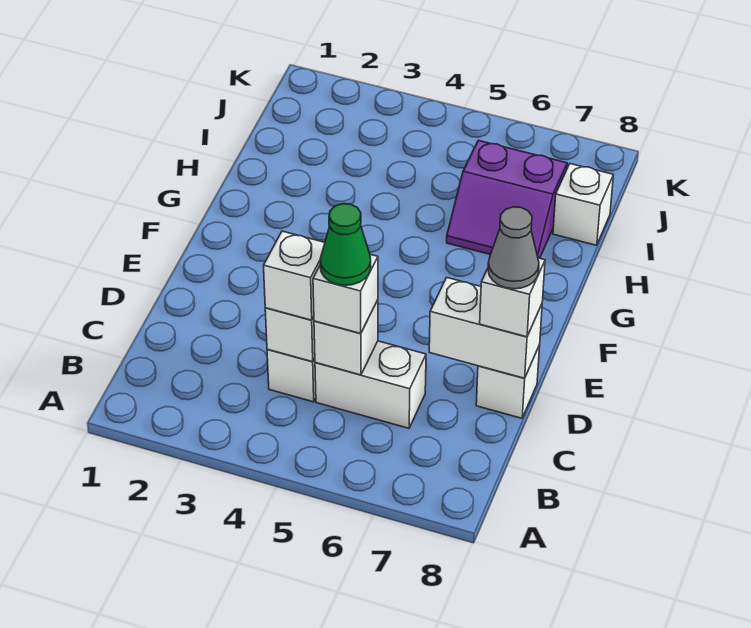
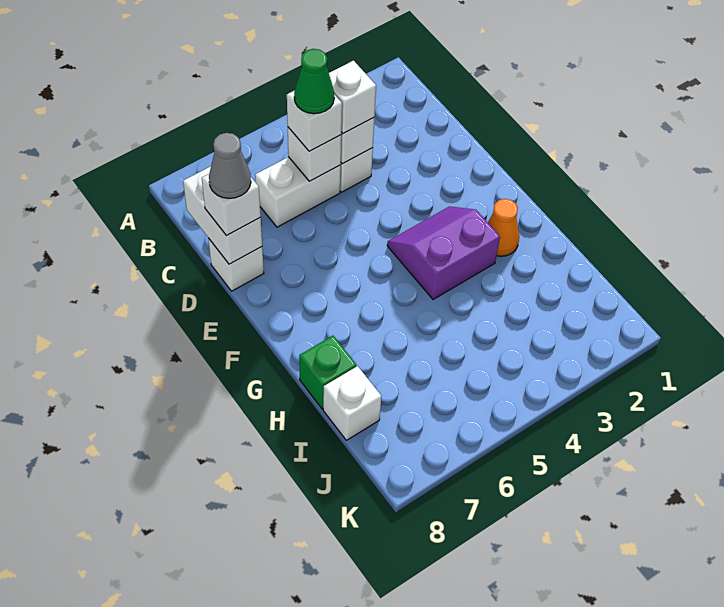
white brick D7:D8 level 2 -> white brick C8:D8 level 2
none -> orange cone G2 level 1
purple slope H6:I7 level 1 top I -> purple slope F3:G4 level 1 top G
none -> green brick H8 level 1

